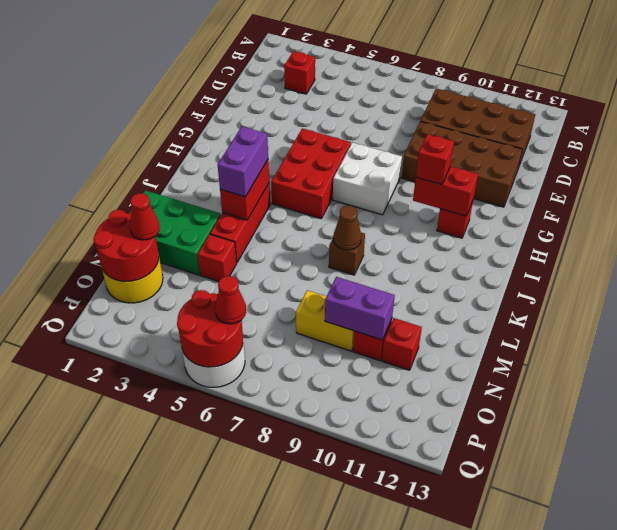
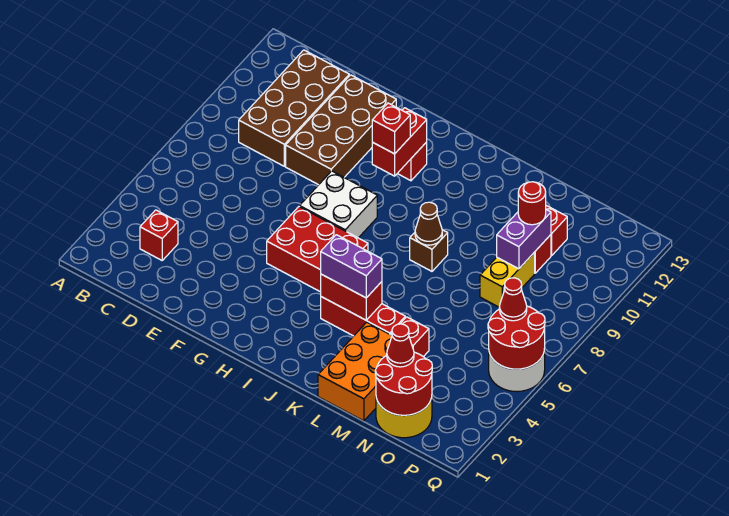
green brick L1:M3 level 1 -> orange brick L1:M3 level 1
none -> red round brick N10 level 3

